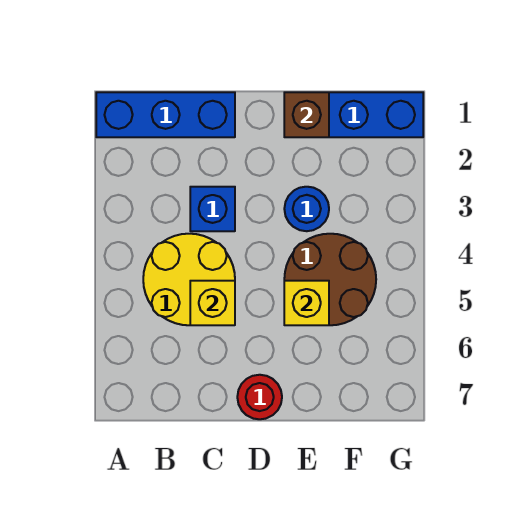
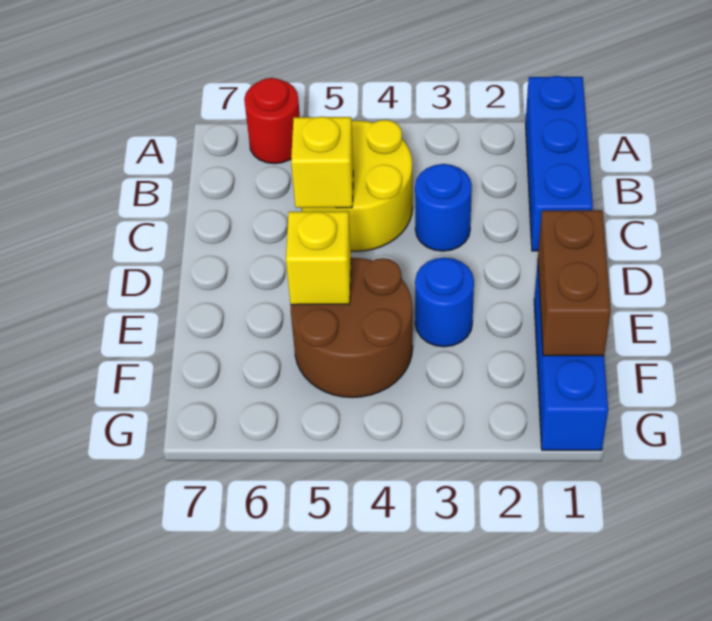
blue brick C3 level 1 -> blue round brick C3 level 1
red round brick D7 level 1 -> red round brick A6 level 1
brown brick E1 level 2 -> brown brick E1:F1 level 2

